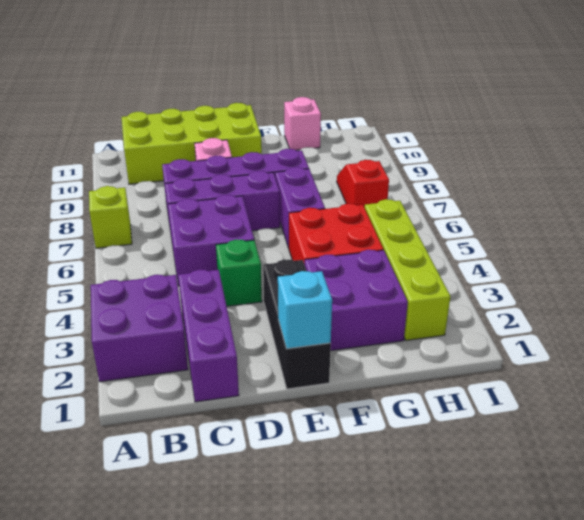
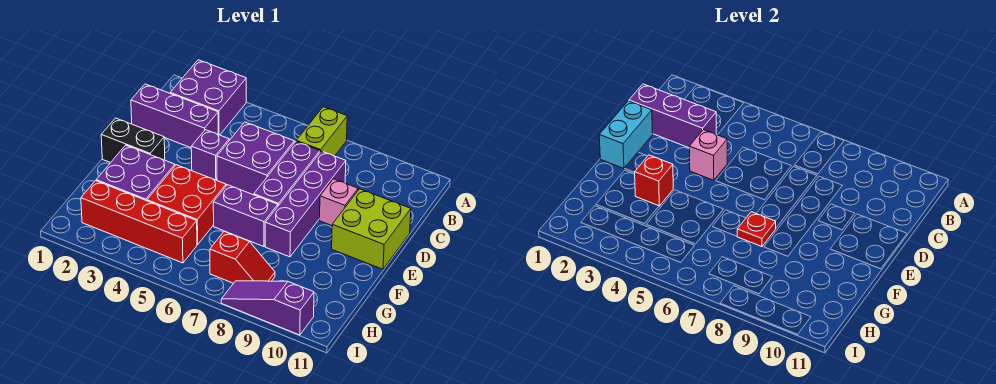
lime brick A7 level 1 -> lime brick A7:B7 level 1
lime brick B10:E11 level 1 -> lime brick D10:E11 level 1
none -> purple brick C1:C3 level 2
green brick D4 level 1 -> purple brick D4 level 1
black brick E1:E3 level 1 -> black brick E1:E2 level 1
cyan brick E1 level 2 -> cyan brick D1:E1 level 2
none -> red brick F3 level 2
none -> red plate F7 level 2
pink brick G11 level 1 -> pink brick D4 level 2
lime brick H2:H5 level 1 -> red brick H2:H5 level 1
none -> purple slope I8:I10 level 1 top 10

